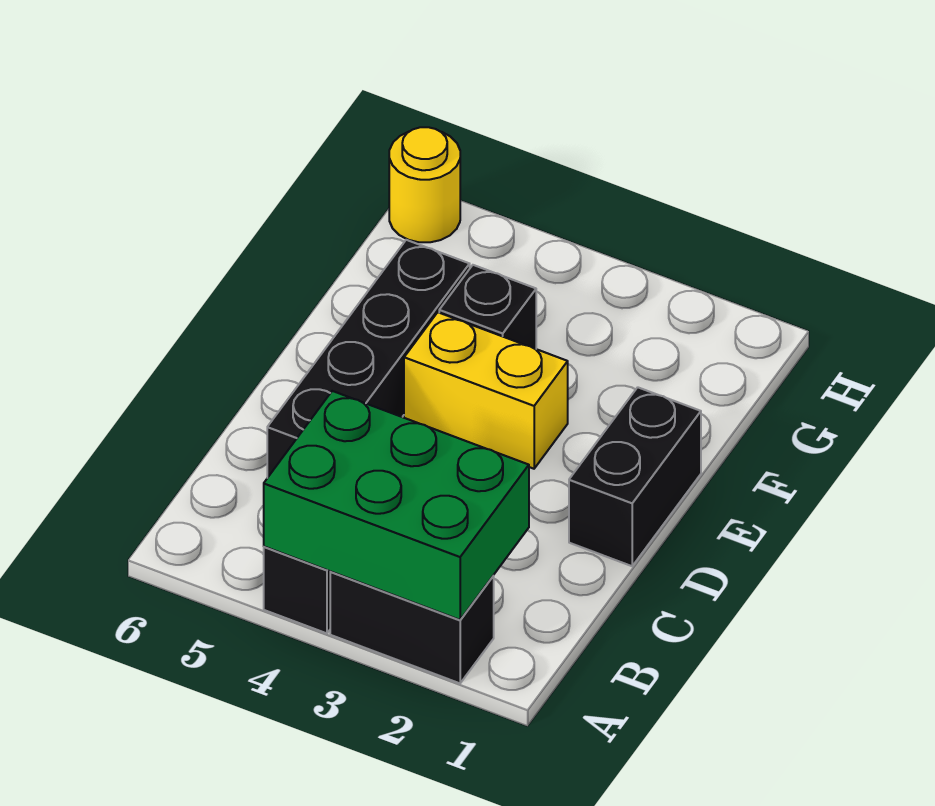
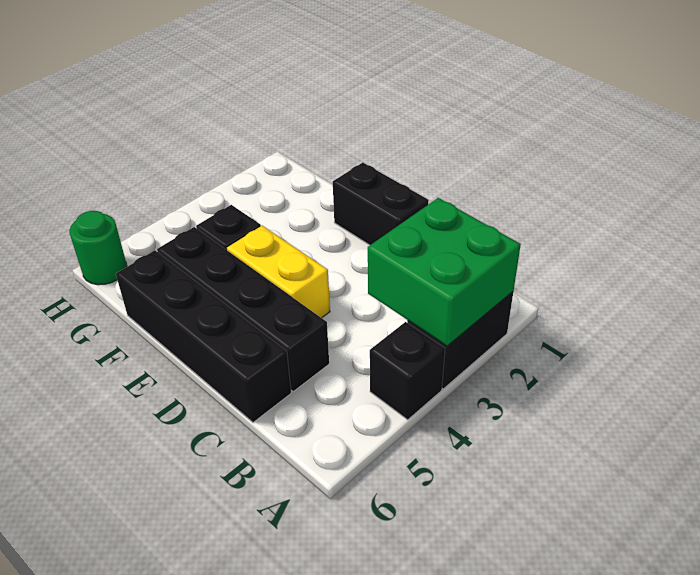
green brick A2:B4 level 2 -> green brick A2:B3 level 2
none -> black brick C6:F6 level 1
yellow brick E3:E4 level 1 -> yellow brick D4:E4 level 1
yellow round brick H6 level 1 -> green round brick H6 level 1

